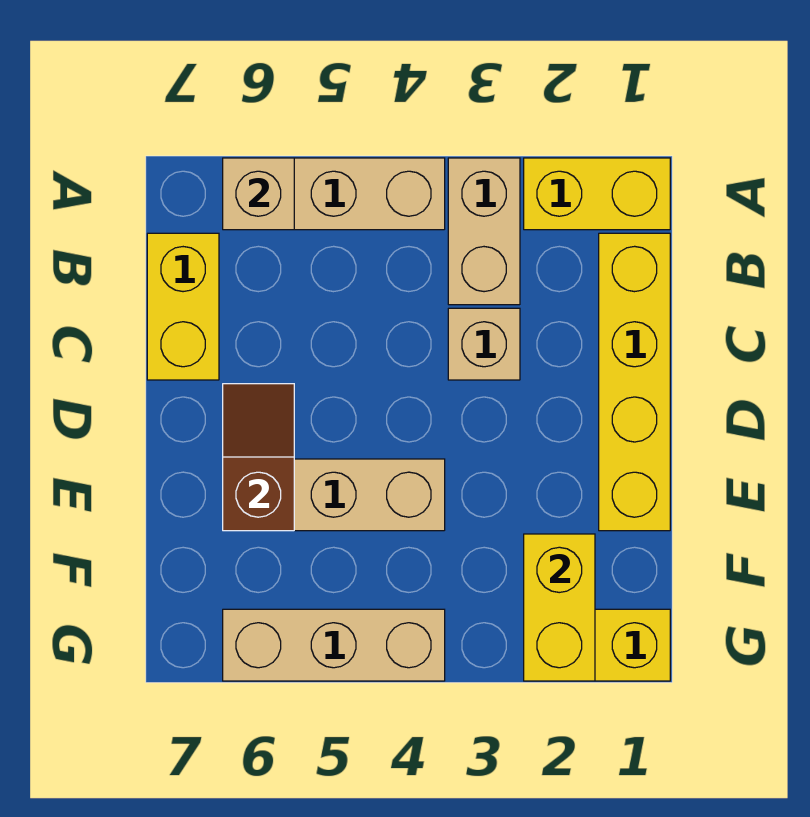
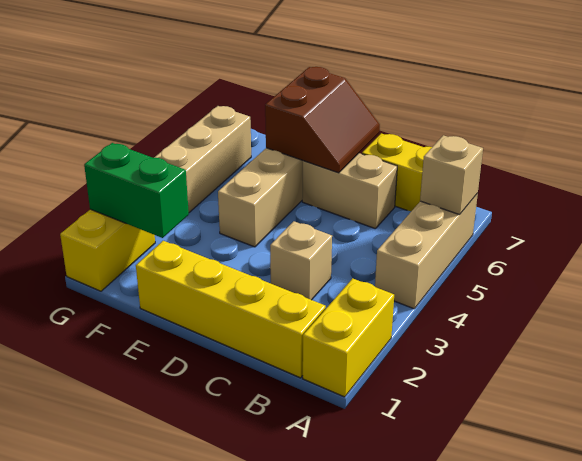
tan brick A3:B3 level 1 -> tan brick C6:D6 level 1
brown slope D6:E6 level 2 top E -> brown slope D6:E7 level 2 top E
yellow brick F2:G2 level 2 -> green brick F2:G2 level 2

